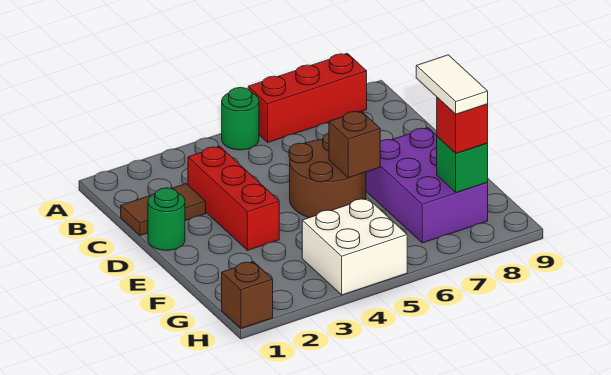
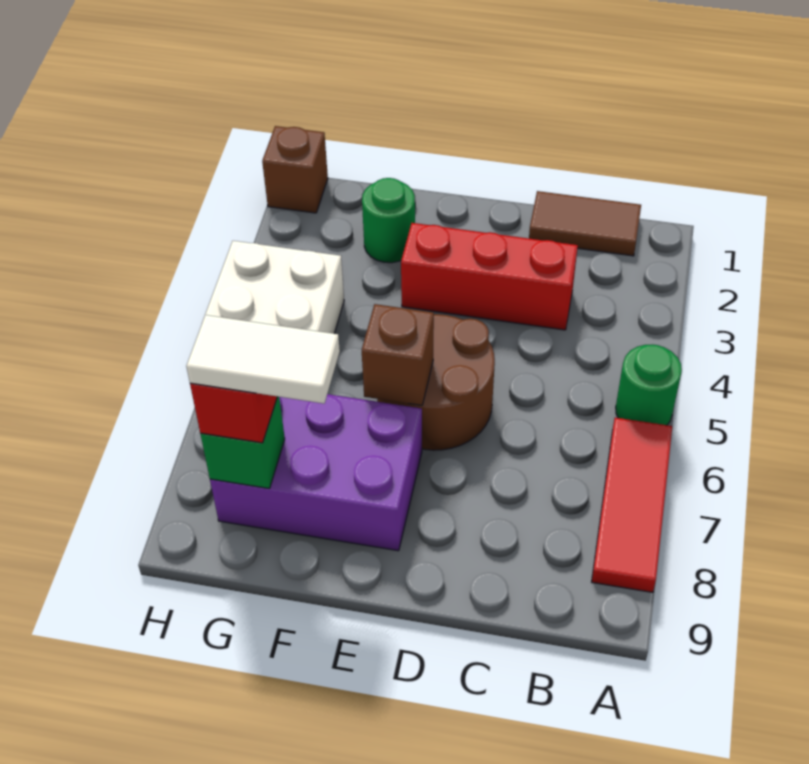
red brick A6:A8 level 1 -> red tile A6:A8 level 1
brown tile C1:C2 level 1 -> brown tile B1:C1 level 1
green round brick D1 level 1 -> green round brick F2 level 1

